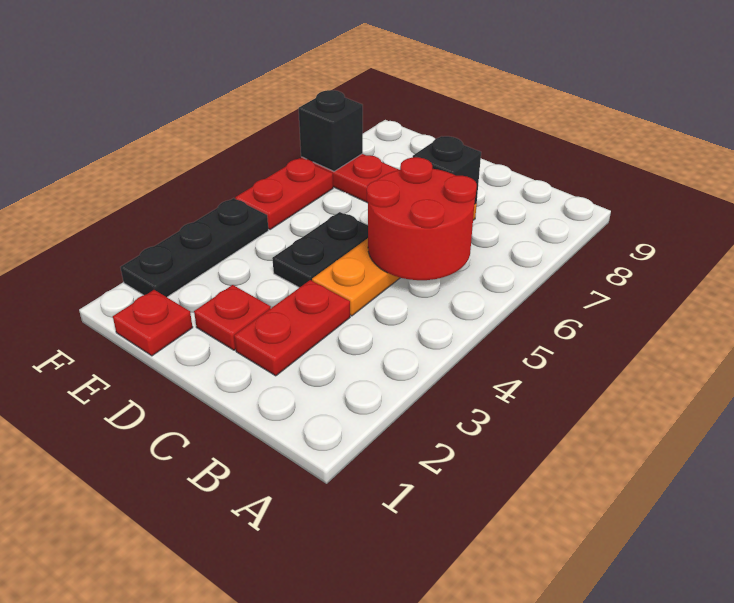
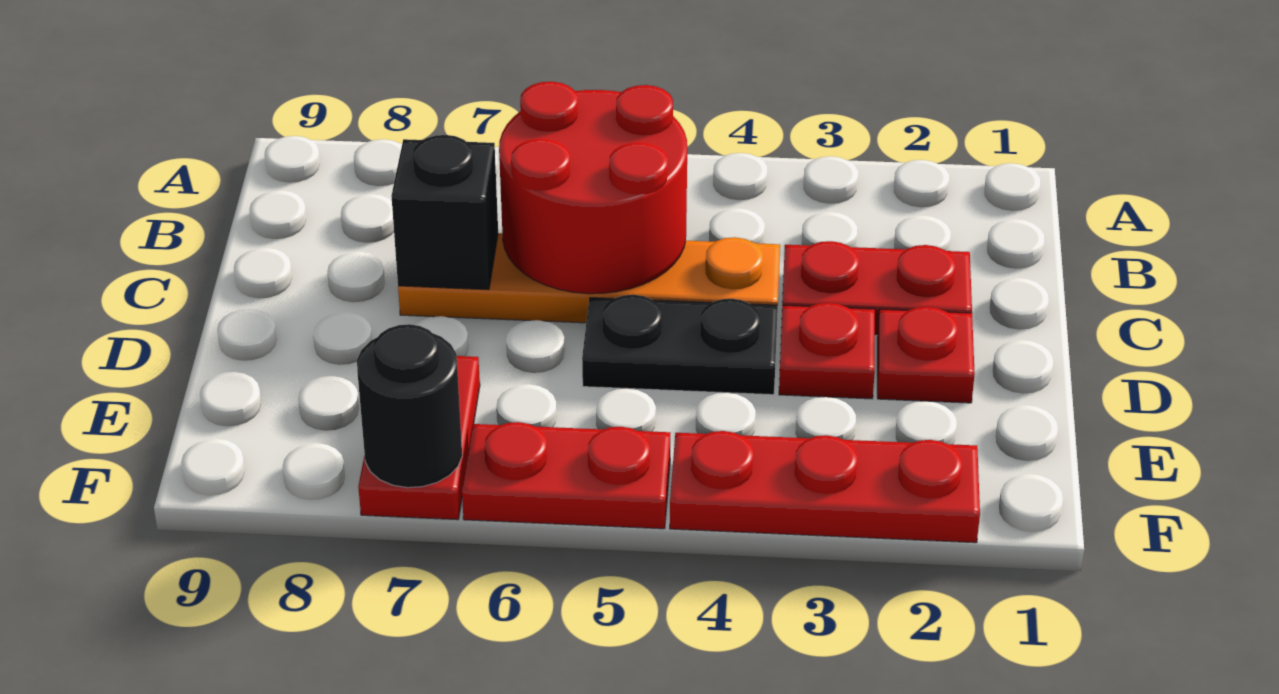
red plate E1 level 1 -> red plate D3 level 1
black plate F2:F4 level 1 -> red plate F2:F4 level 1
black brick F7 level 2 -> black round brick F7 level 2

